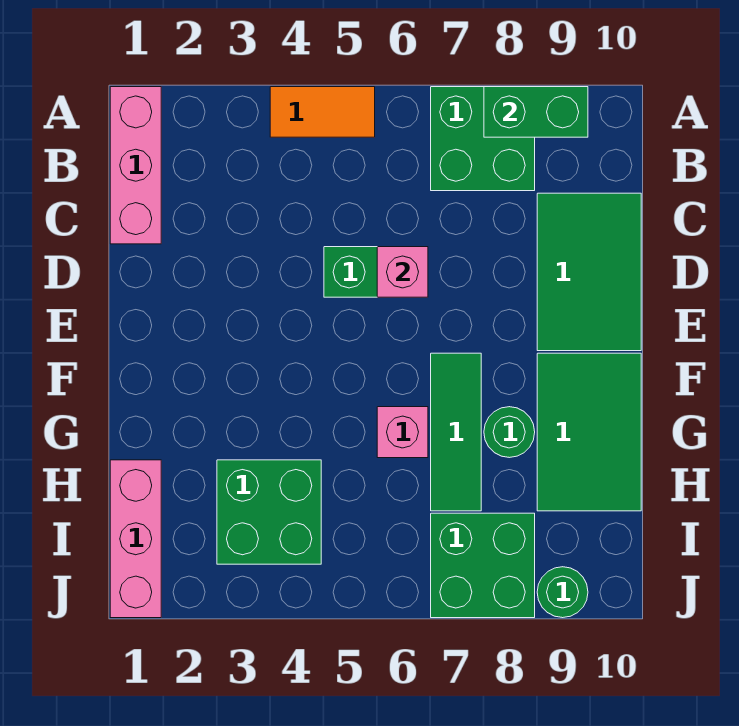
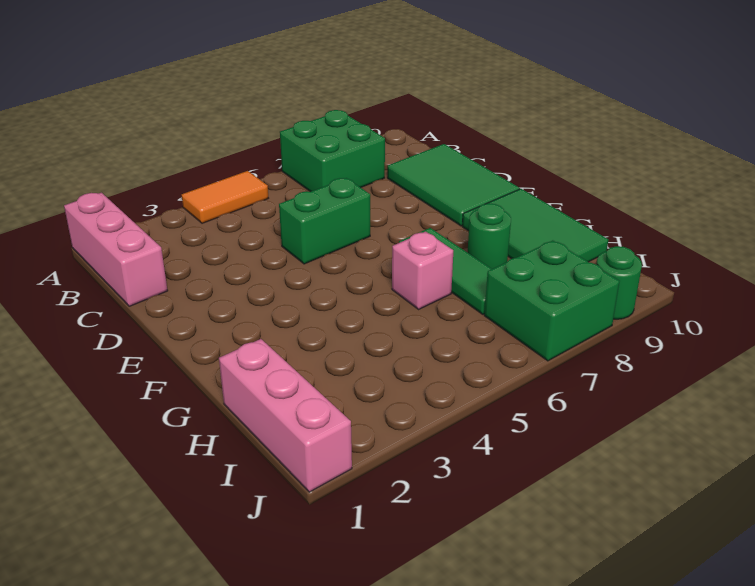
green brick A8:A9 level 2 -> none
pink brick D6 level 2 -> none
green brick H3:I4 level 1 -> none

